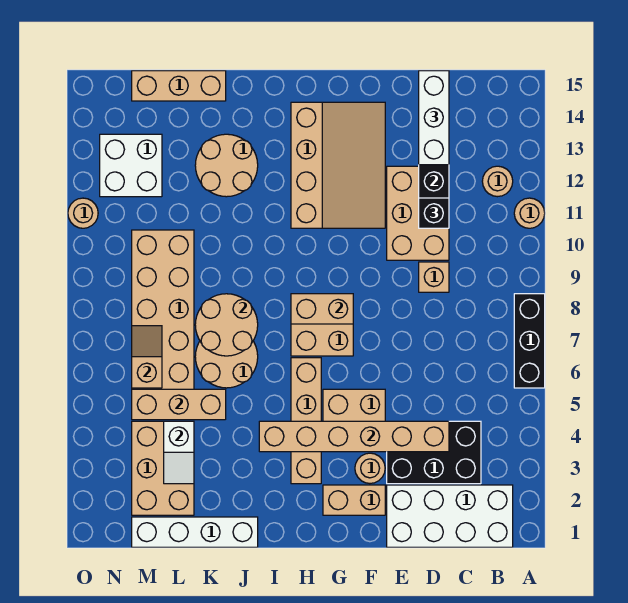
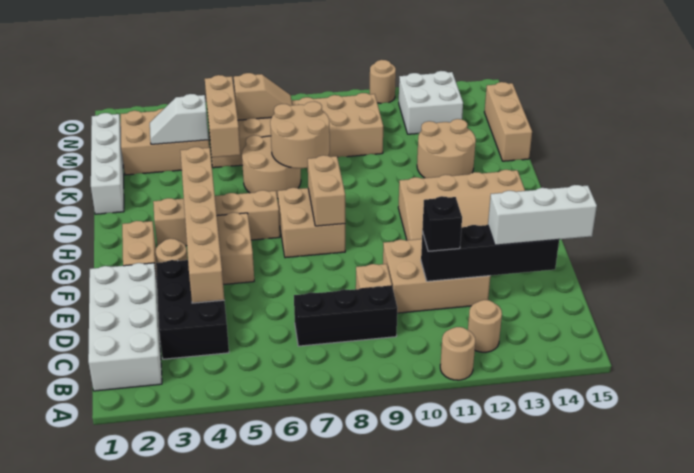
black brick A6:A8 level 1 -> black brick C7:C9 level 1

